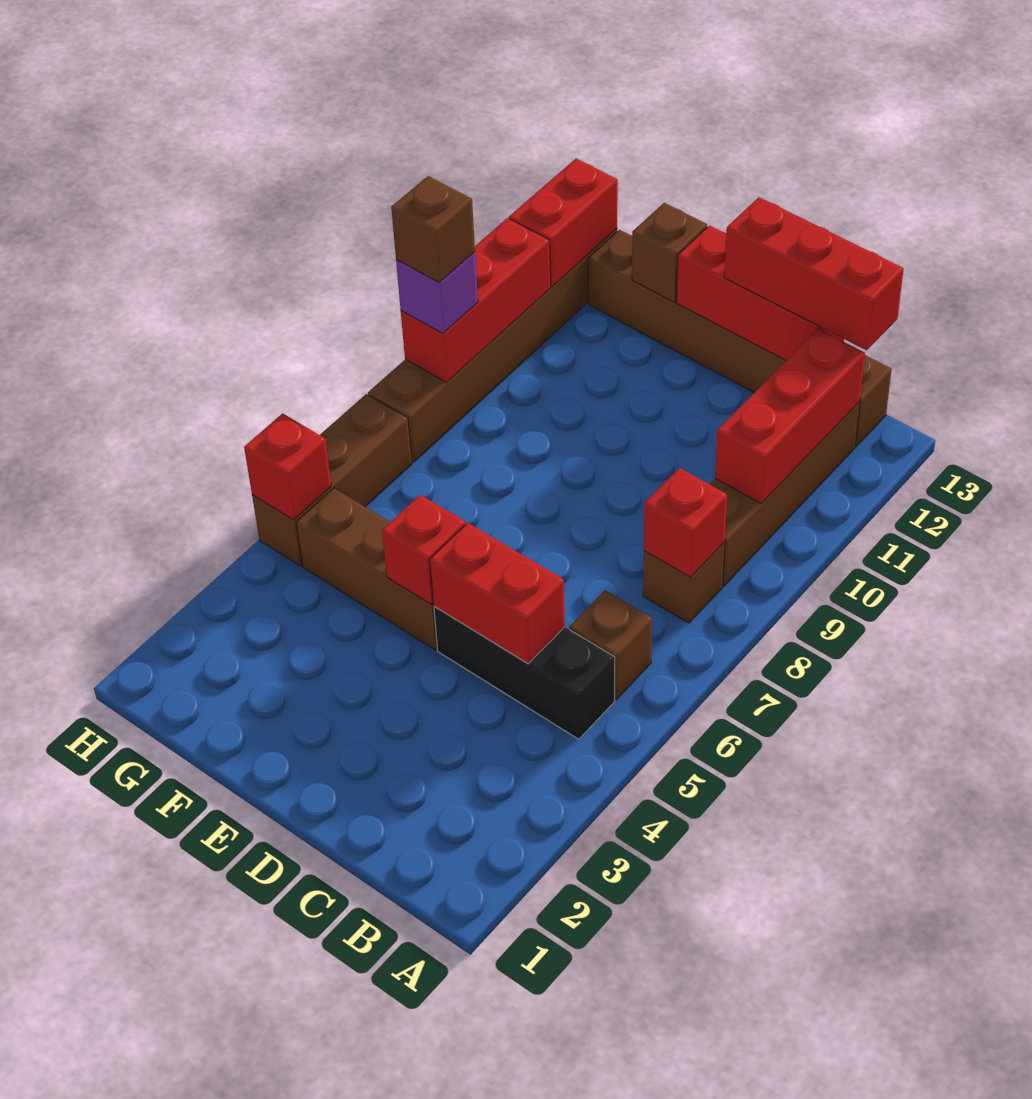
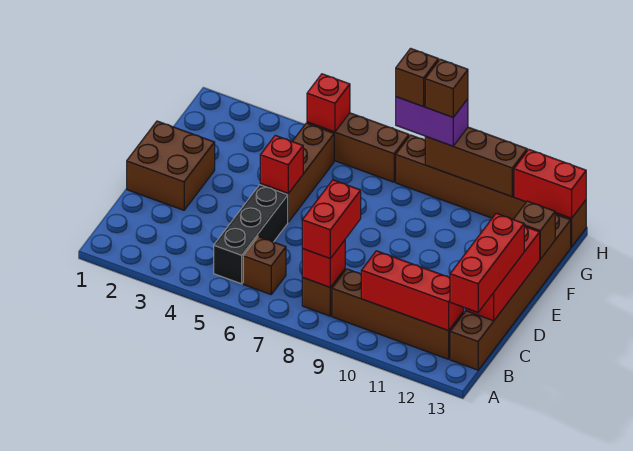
red brick C5:D5 level 2 -> red brick B8:C8 level 3
none -> brown brick D1:E2 level 1
none -> brown brick H8 level 4
red brick H9:H11 level 2 -> brown brick H9:H11 level 2
purple brick H9 level 3 -> purple brick H8:H9 level 3

